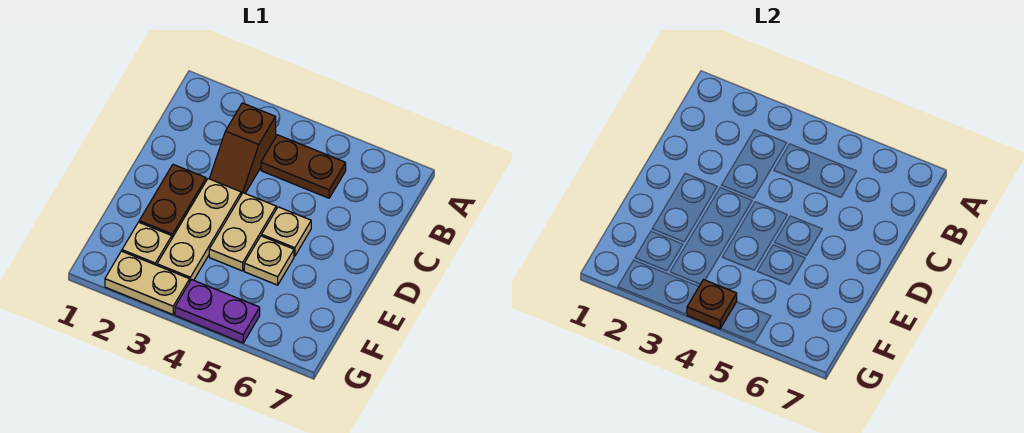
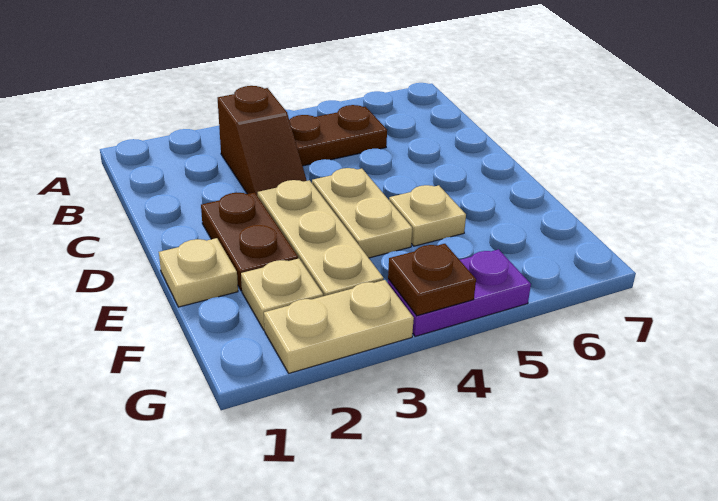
tan plate D5 level 1 -> tan plate E1 level 1

